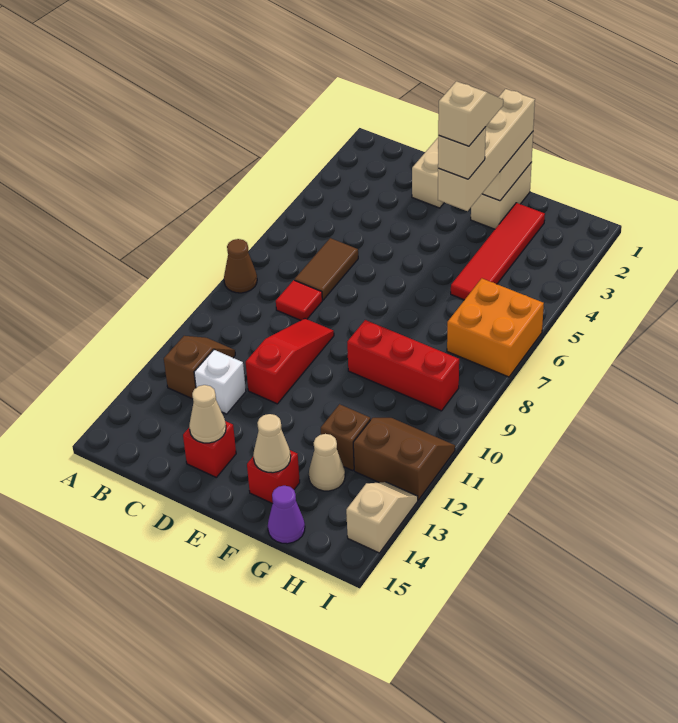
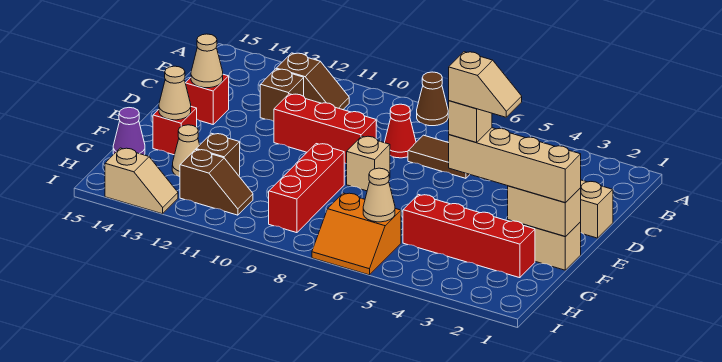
red tile C8 level 1 -> red cone C8 level 1
white brick C12 level 1 -> brown brick C12 level 1
red slope D9:D11 level 1 top 11 -> red brick D9:D11 level 1
none -> tan brick E8 level 1
red tile G2:G5 level 1 -> red brick G2:G5 level 1
orange brick H6:I7 level 1 -> orange slope H6:I7 level 1 top H
none -> tan cone H6 level 2
brown slope H11:I12 level 1 top 12 -> brown slope H11:H12 level 1 top 12

